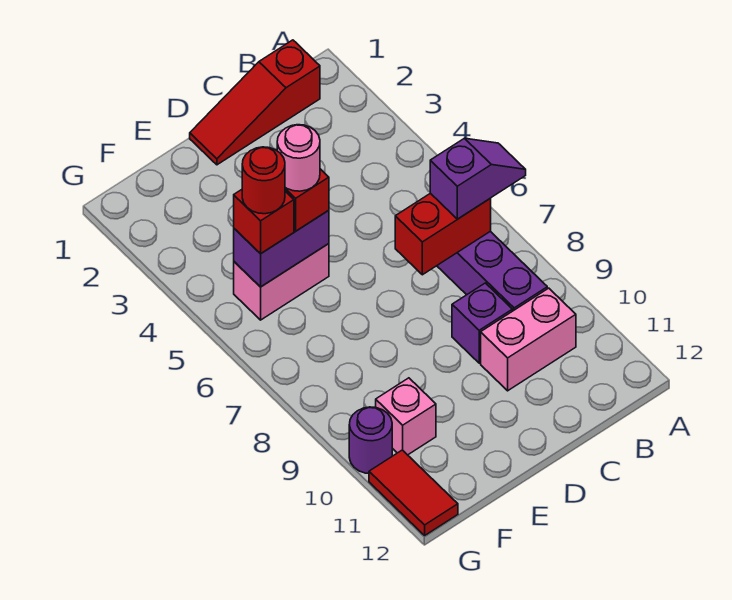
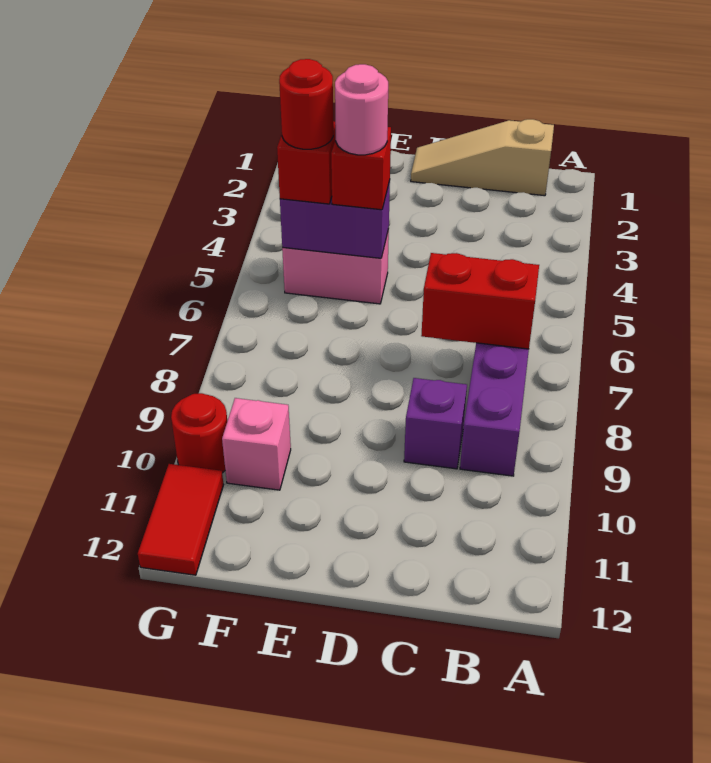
purple slope A7:B7 level 3 top B -> none
red slope B1:D1 level 1 top B -> tan slope B1:D1 level 1 top B
pink brick B10:C10 level 1 -> none
purple round brick G10 level 1 -> red round brick G10 level 1

